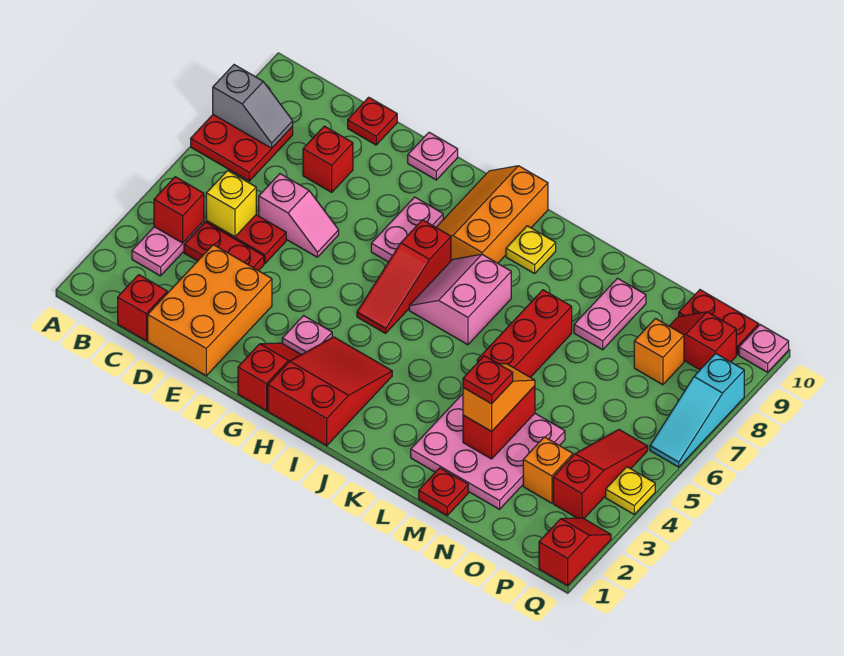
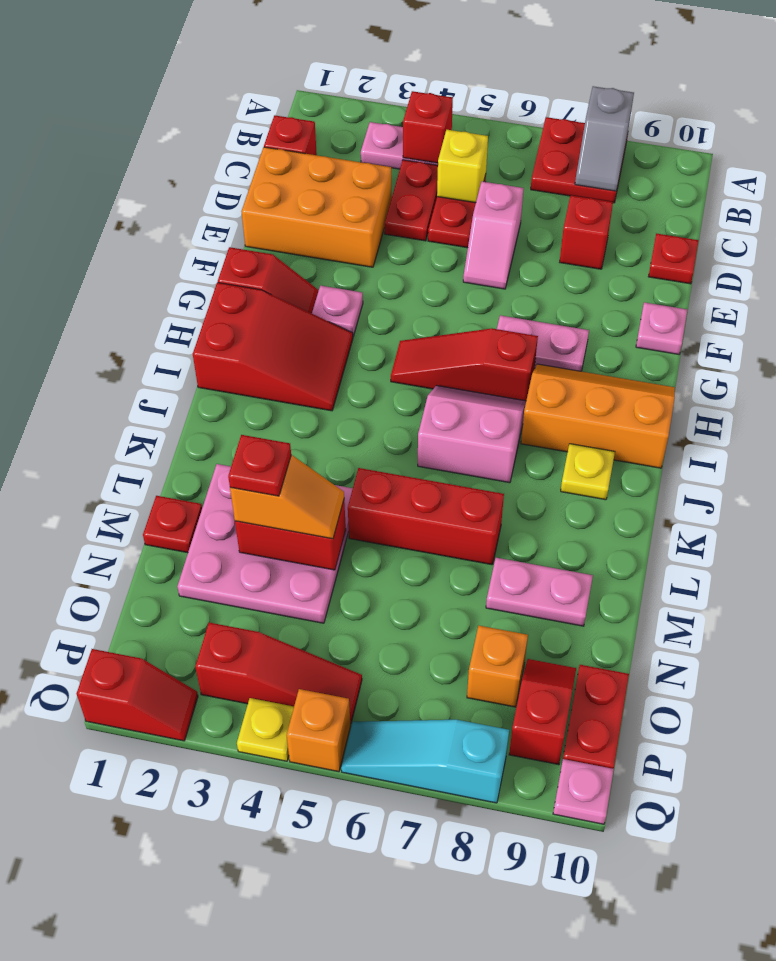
orange brick O3 level 1 -> orange brick Q5 level 1

